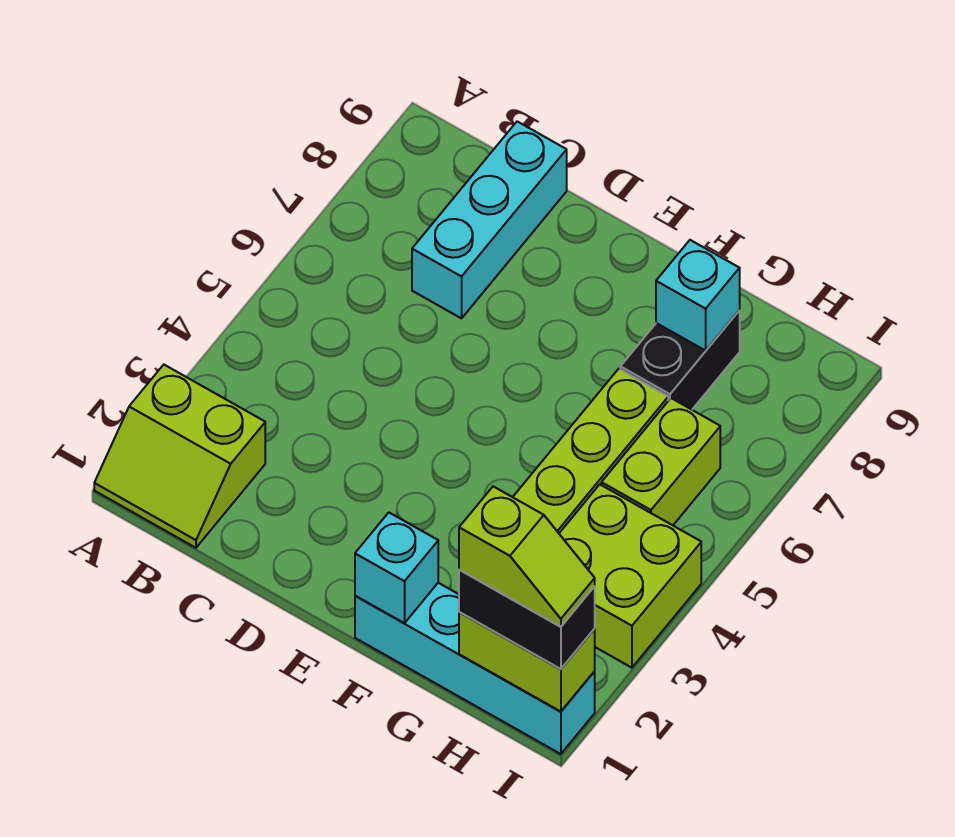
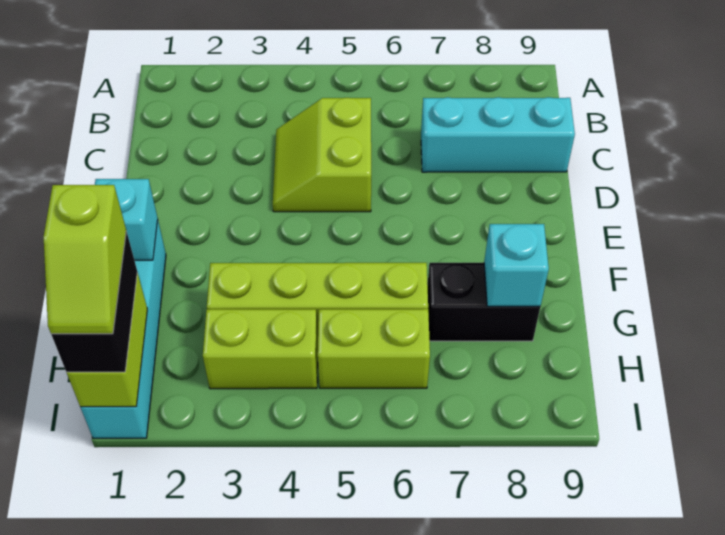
lime slope A1:B2 level 1 top 2 -> lime slope C4:D5 level 1 top 5
lime brick H3:I4 level 1 -> lime brick H3:H4 level 1

